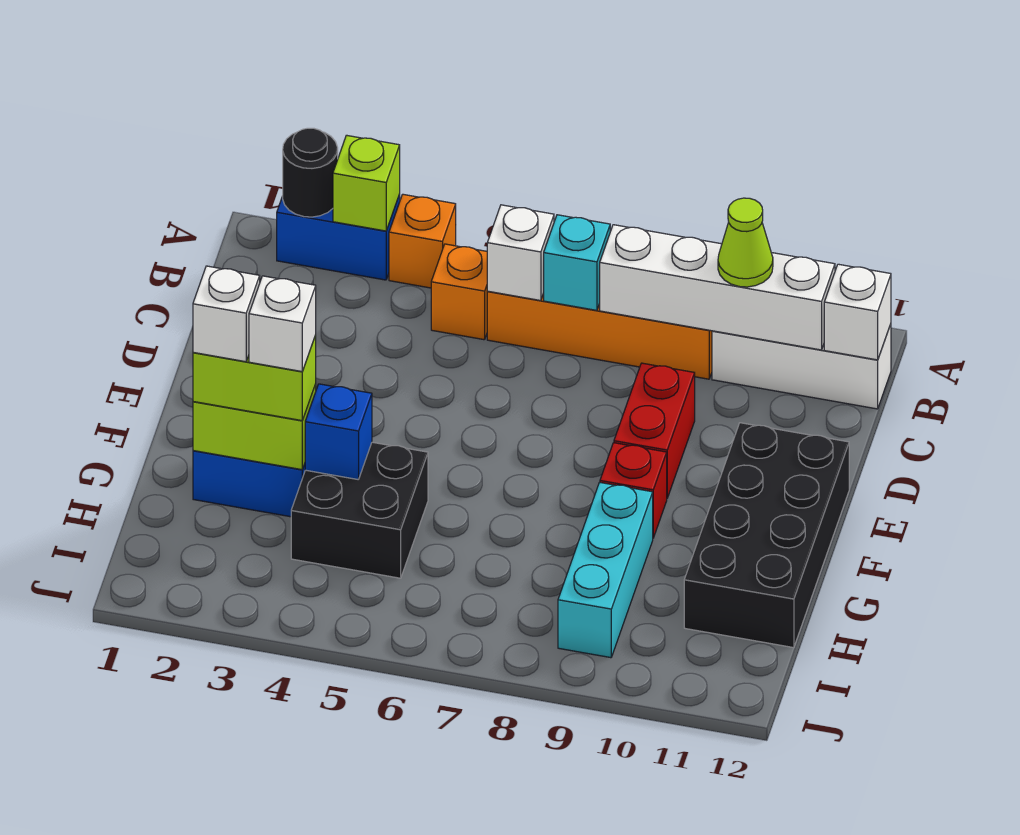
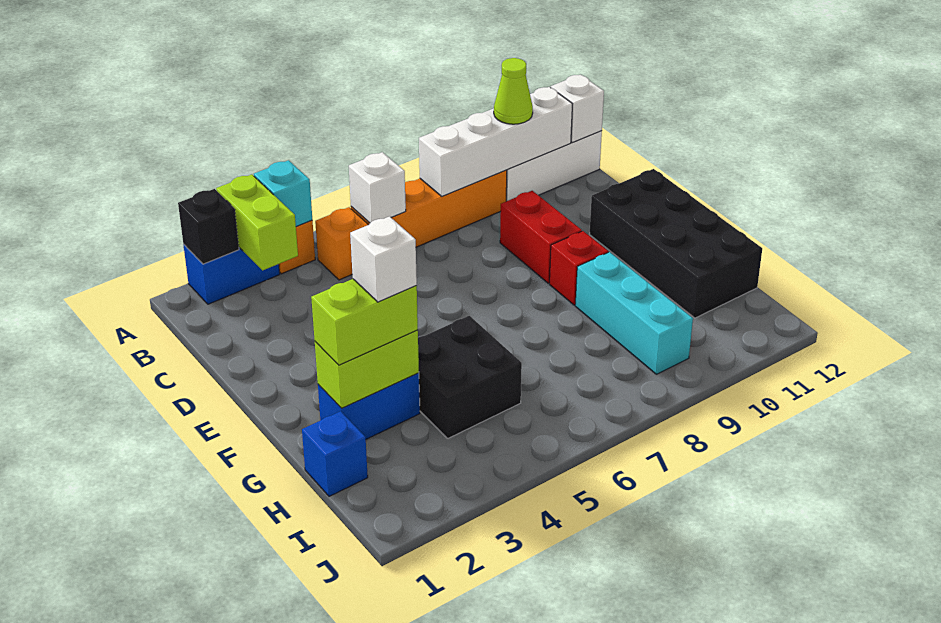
black round brick A2 level 2 -> black brick A2 level 2
lime brick A3 level 2 -> lime brick A3:B3 level 2
cyan brick B7 level 2 -> cyan brick A4 level 2
white brick G2 level 4 -> none
blue brick G4 level 2 -> blue brick H1 level 1

